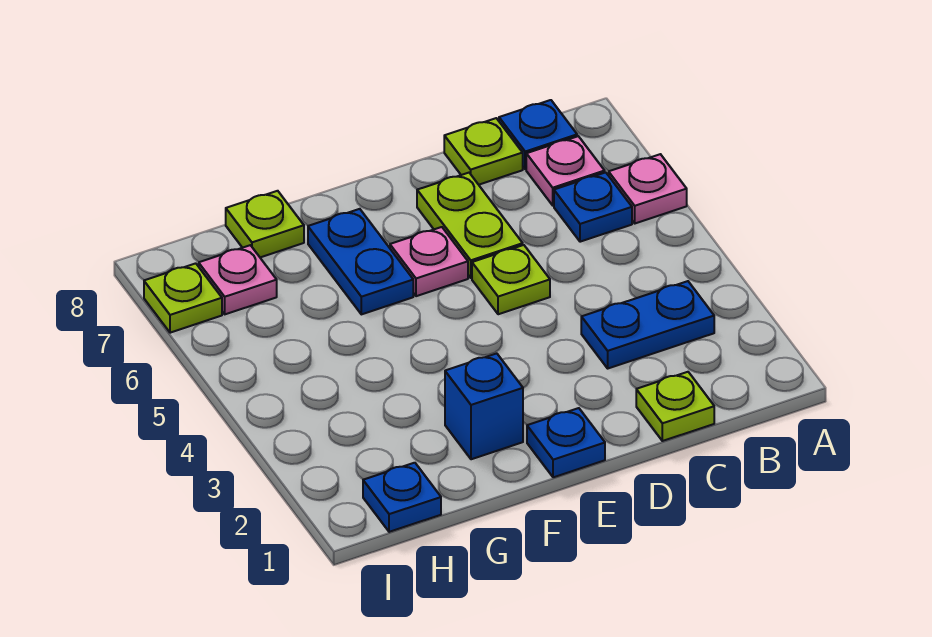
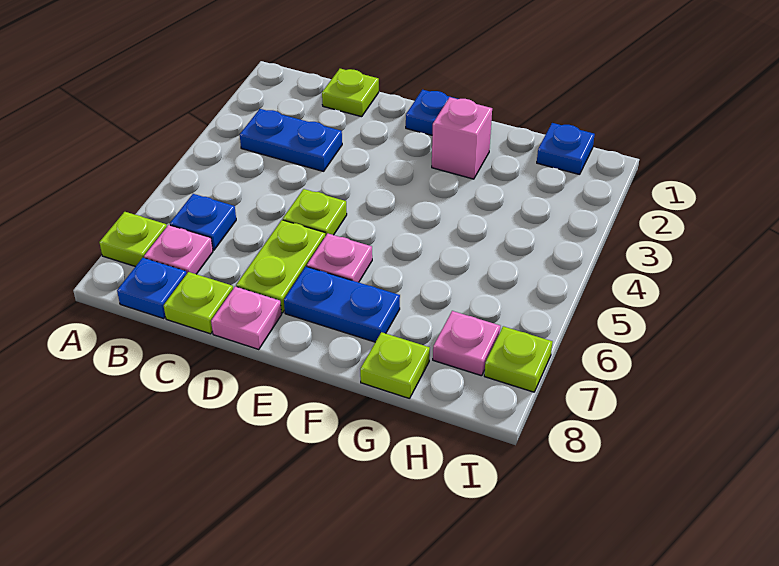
pink plate A6 level 1 -> pink plate D8 level 1
none -> lime plate A7 level 1
blue brick F2 level 1 -> pink brick F2 level 1
blue plate F6:F7 level 1 -> blue plate E7:F7 level 1

